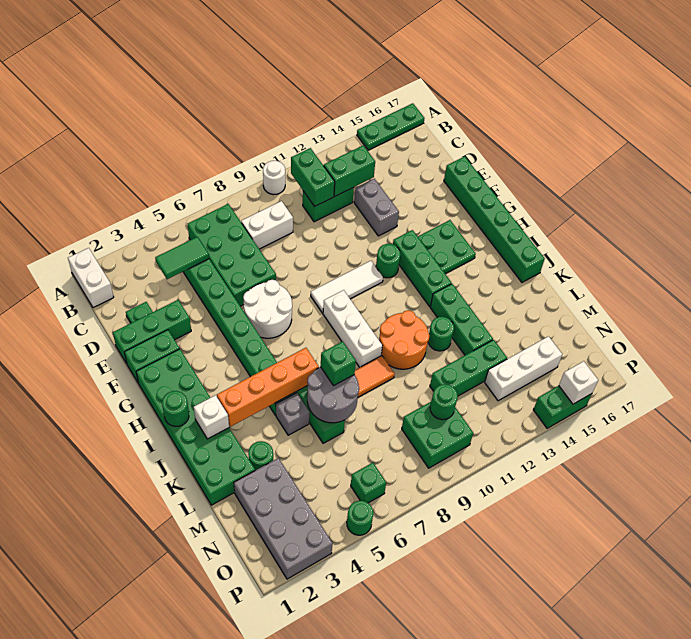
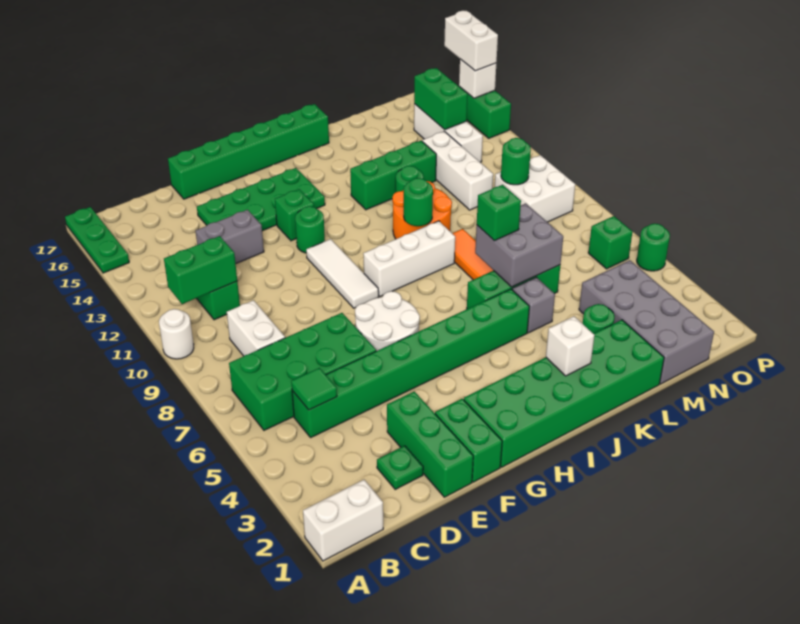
green tile C4:C5 level 2 -> green tile C5 level 2
green brick C12:C13 level 2 -> green brick N14:N15 level 2
green brick G13:I13 level 1 -> green brick G13 level 1
green plate G14:H15 level 1 -> green plate E14:H15 level 1
green round brick I1 level 2 -> green round brick J10 level 2
orange brick J3:J6 level 2 -> none
grey round brick K6:L7 level 2 -> grey brick K6:L7 level 2
grey brick M2:P3 level 1 -> grey brick M1:N4 level 1
green brick M11:M13 level 1 -> white brick M11:M13 level 1
green brick N9:O10 level 1 -> white brick N9:O10 level 1
none -> white brick P15:P16 level 3

